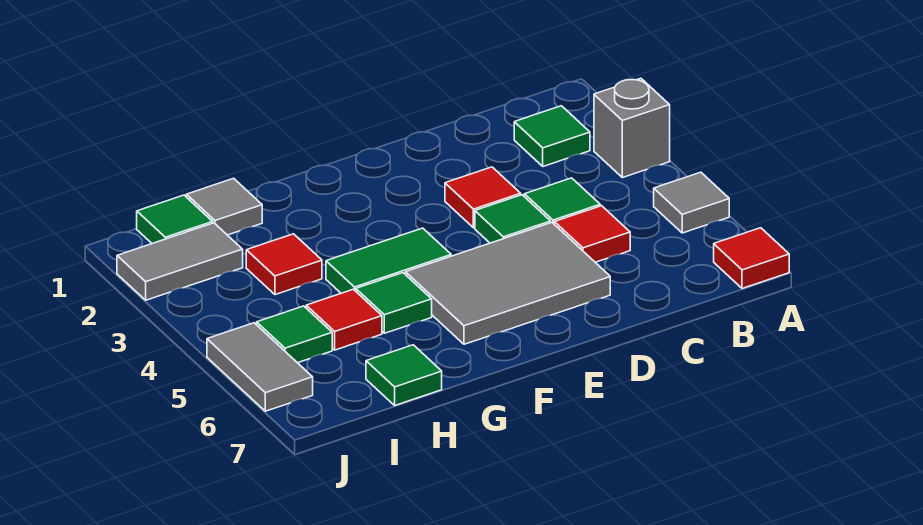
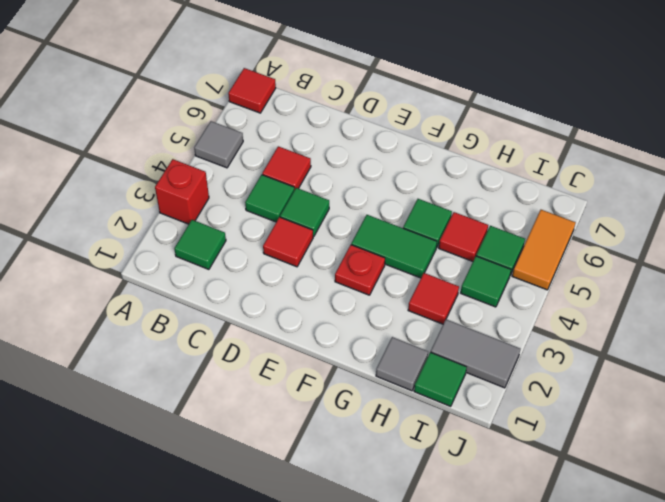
grey brick A3 level 1 -> red brick A3 level 1
grey tile D5:F6 level 1 -> none
none -> red plate F3 level 1
green tile H7 level 1 -> green tile I4 level 1
grey tile J5:J6 level 1 -> orange tile J5:J6 level 1

